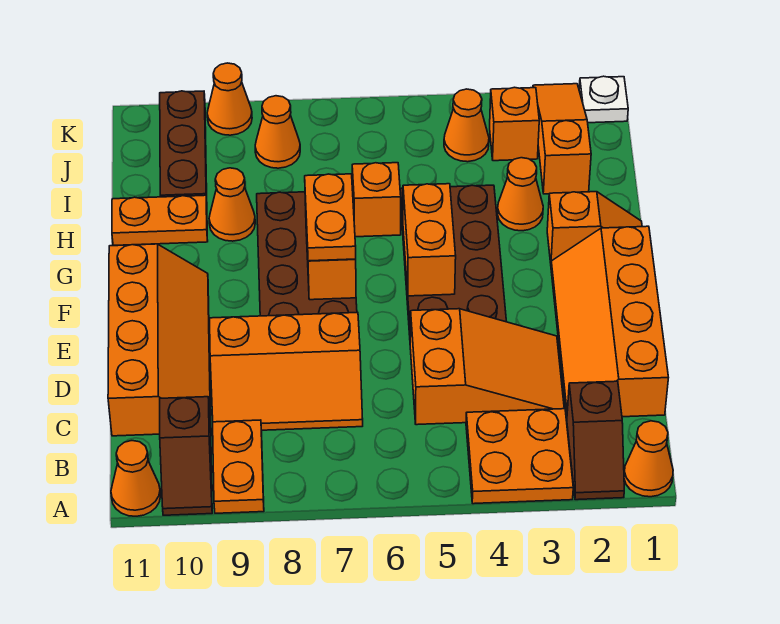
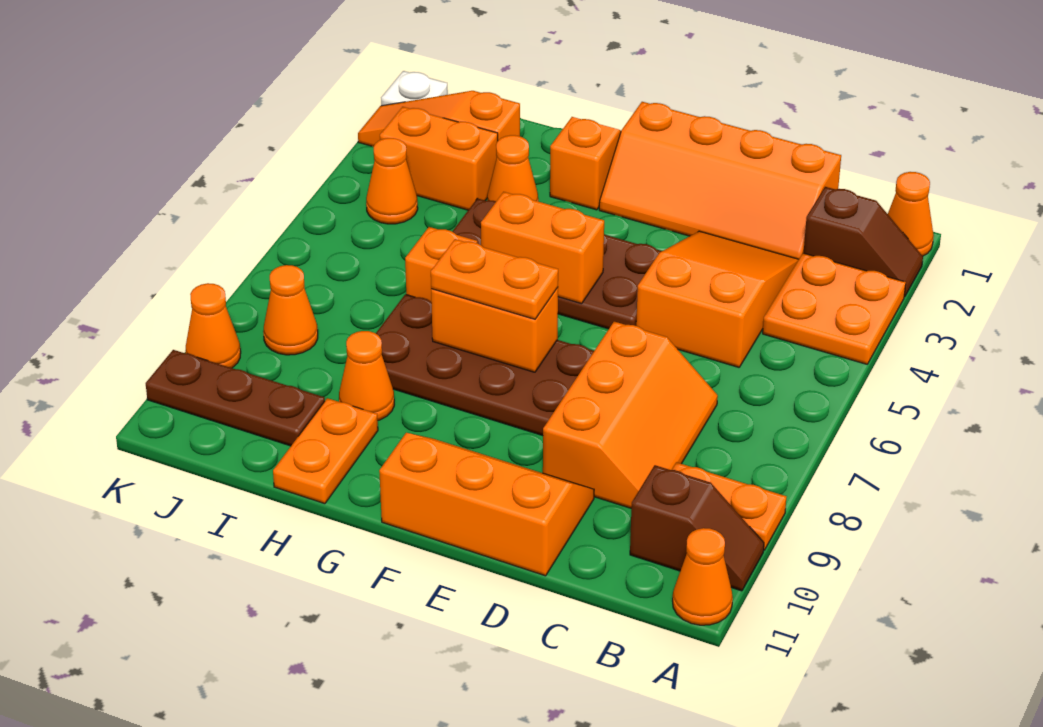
orange slope C10:F11 level 1 top 11 -> orange slope D10:F11 level 1 top 11
orange brick J3 level 1 -> orange brick I3:J3 level 1

